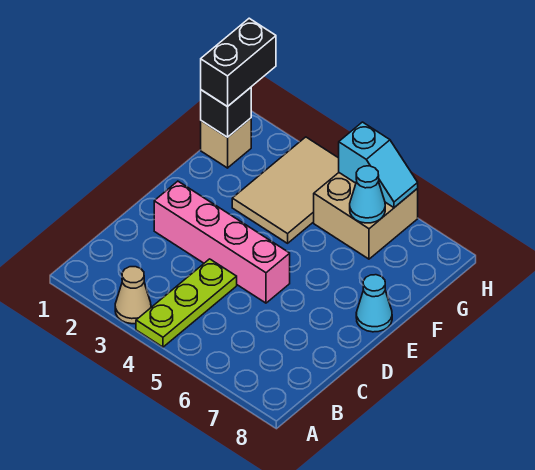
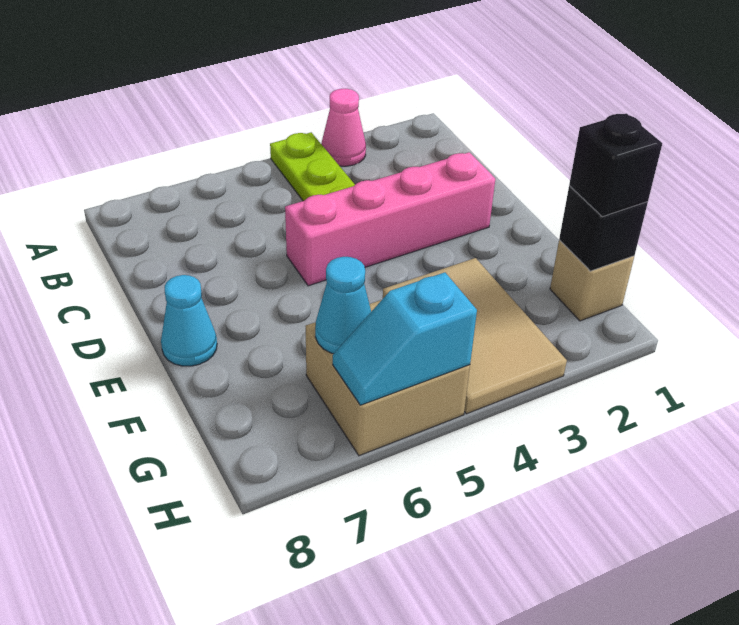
tan cone A3 level 1 -> pink cone A3 level 1
black brick G1:H1 level 3 -> black brick G1 level 3

